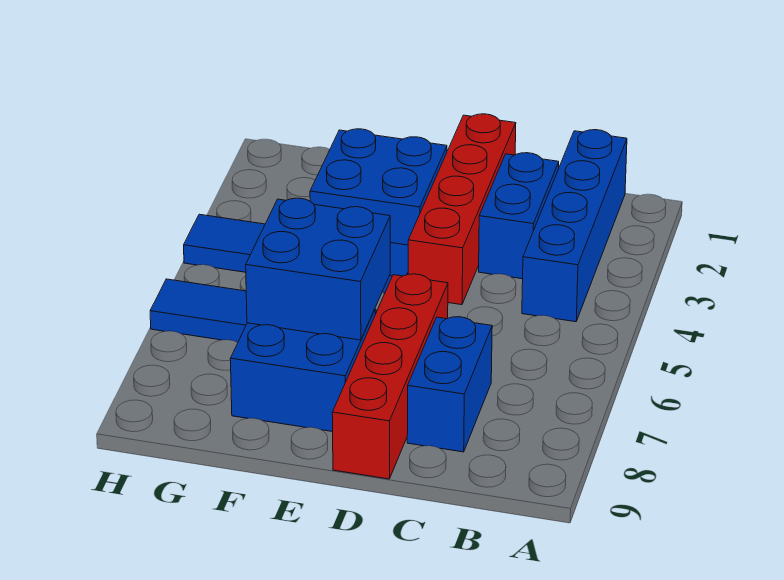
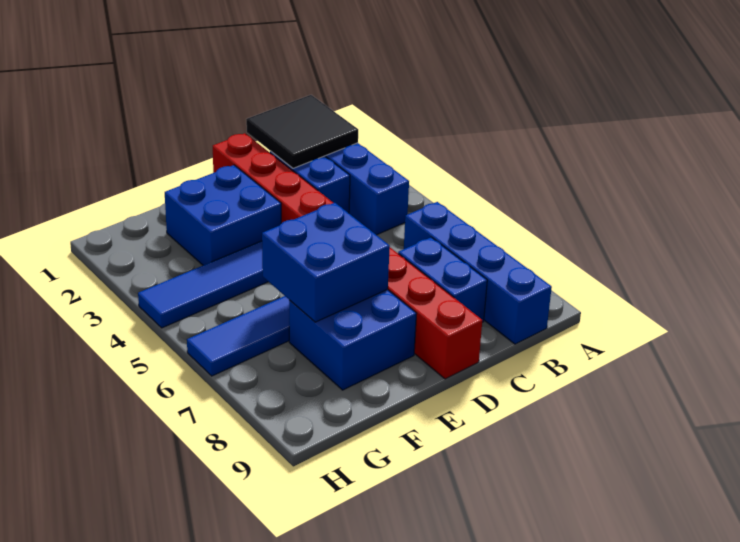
none -> black tile B1:C2 level 2
none -> blue brick B6:B9 level 1

